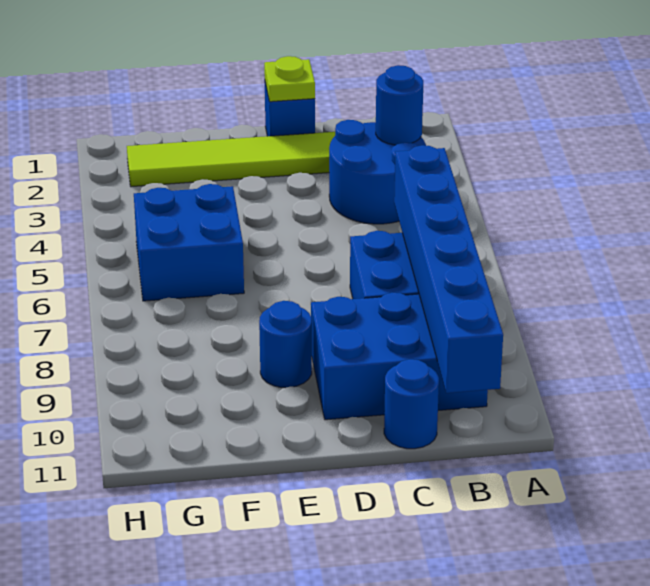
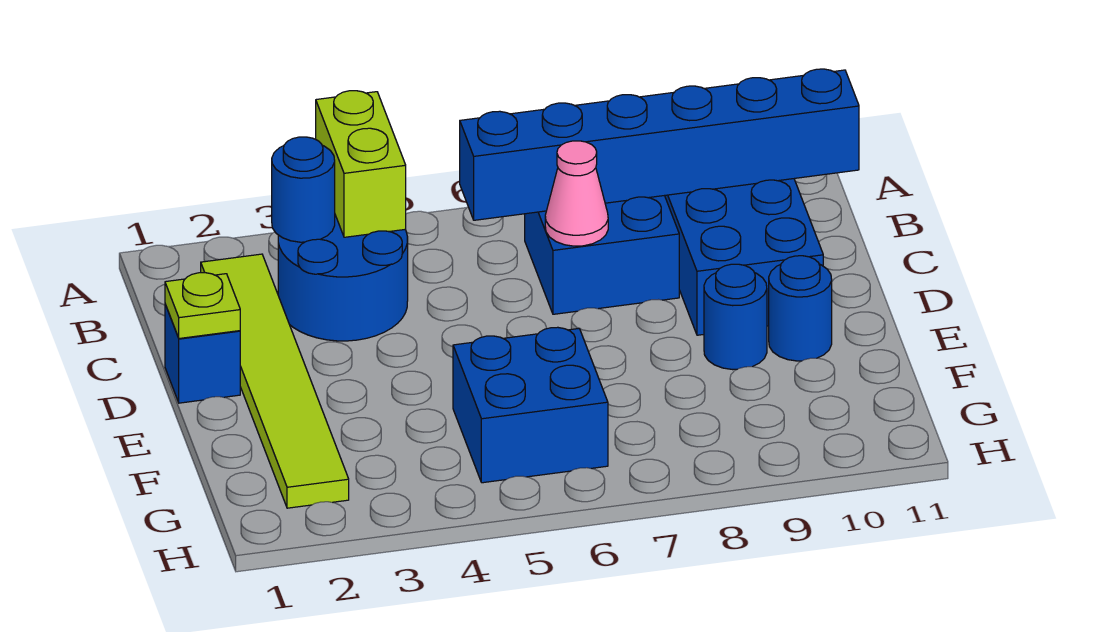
none -> lime brick A4:B4 level 2
none -> pink cone C7 level 2
blue round brick C11 level 1 -> blue round brick E10 level 1

